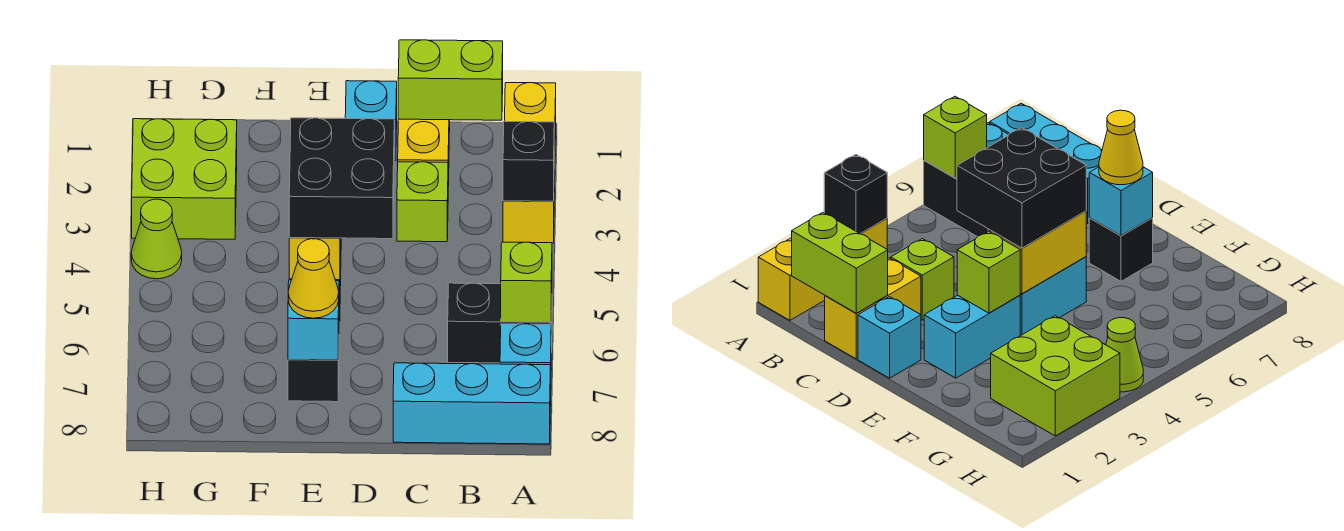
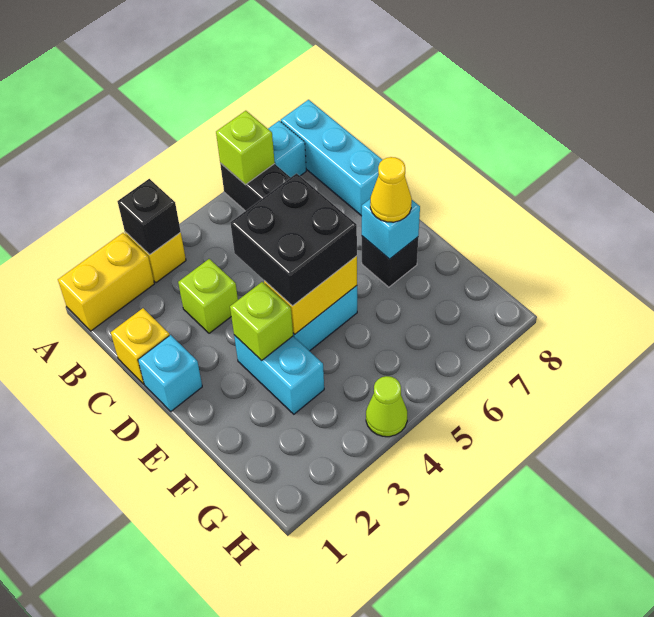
lime brick B1:C1 level 2 -> none
yellow brick C1:C2 level 1 -> yellow brick C1 level 1
cyan brick E2:E3 level 1 -> cyan brick E3:F3 level 1
lime brick G2:H3 level 1 -> none

